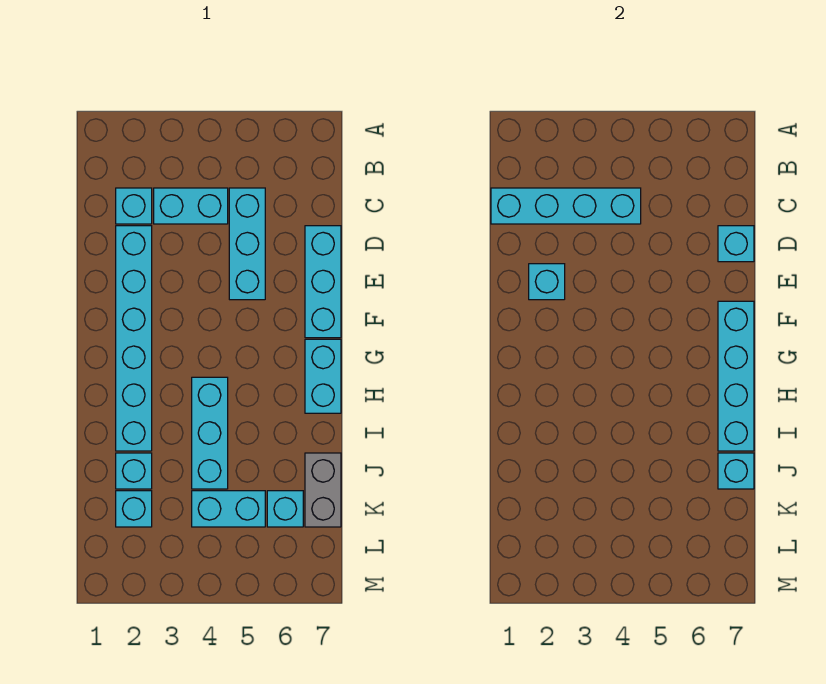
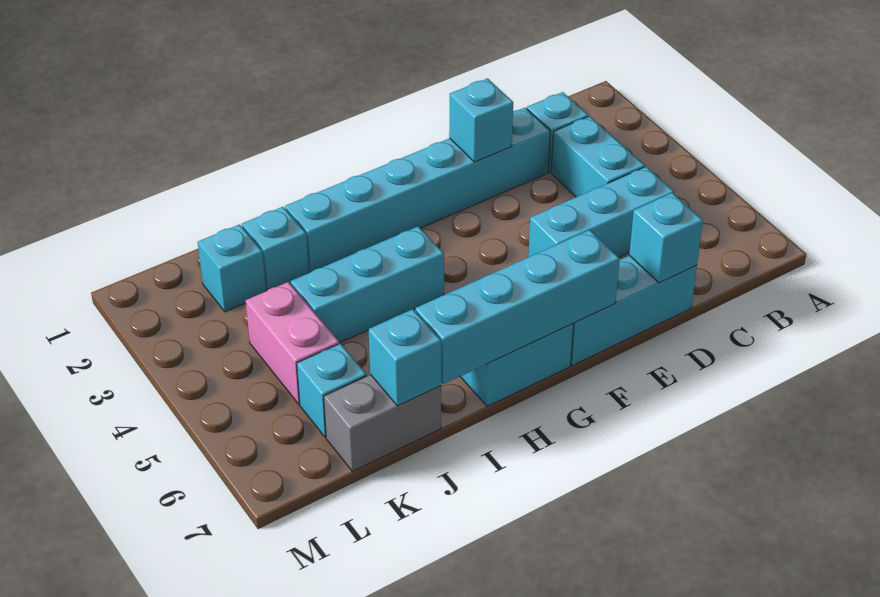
cyan brick C1:C4 level 2 -> none
cyan brick K4:K5 level 1 -> pink brick K4:K5 level 1

